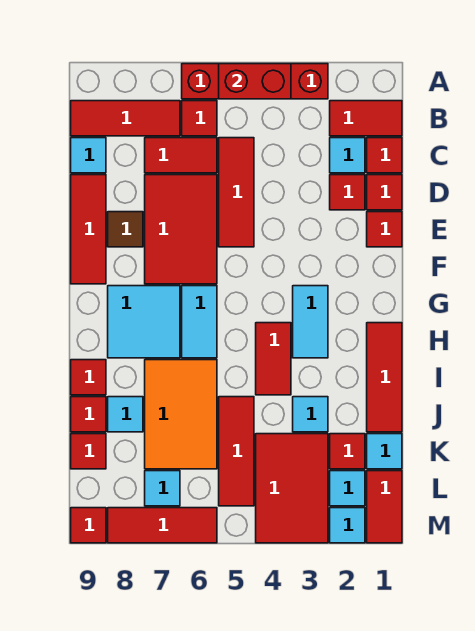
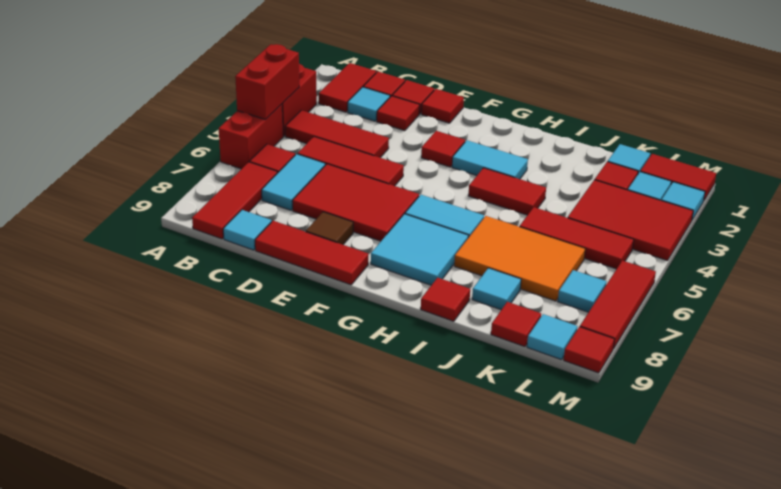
red tile C6:C7 level 1 -> cyan tile C6:C7 level 1
red tile H1:J1 level 1 -> red tile B4:D4 level 1
cyan tile J3 level 1 -> cyan tile L9 level 1
red tile J9 level 1 -> red tile F3 level 1

